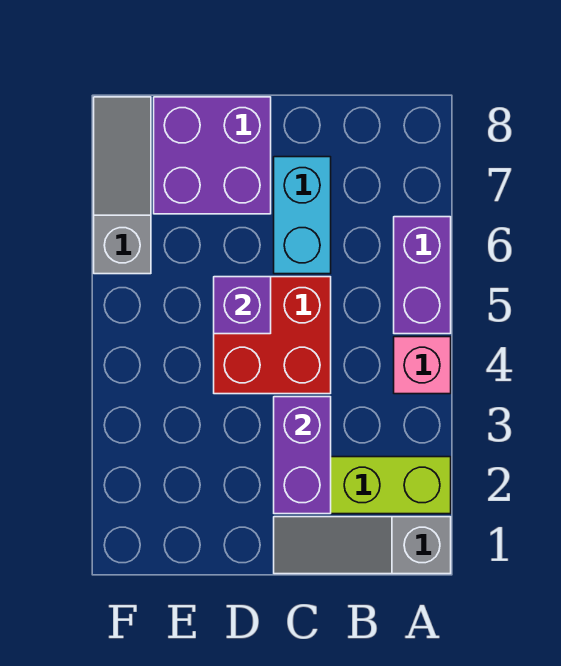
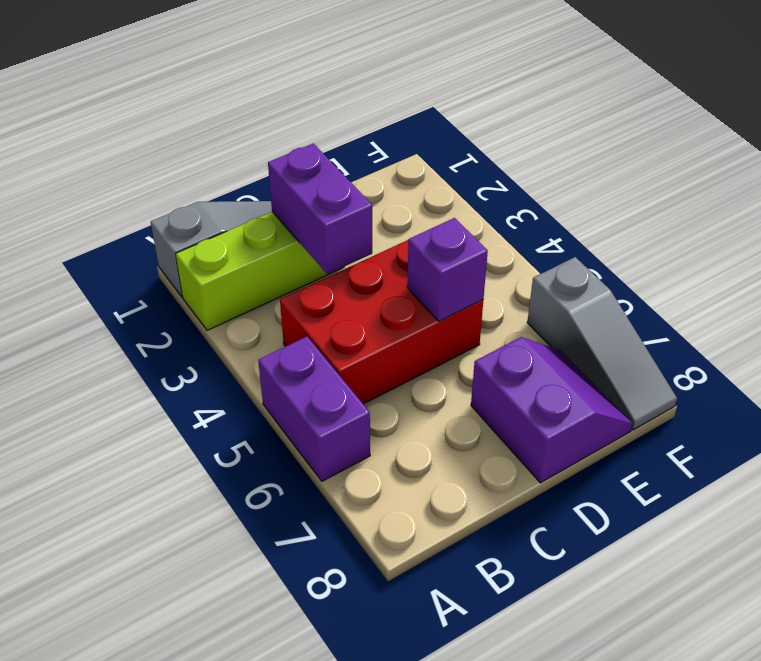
pink brick A4 level 1 -> none
red brick C4:D5 level 1 -> red brick B4:D5 level 1
cyan brick C6:C7 level 1 -> none
purple brick D7:E8 level 1 -> purple slope D7:E8 level 1 top D

